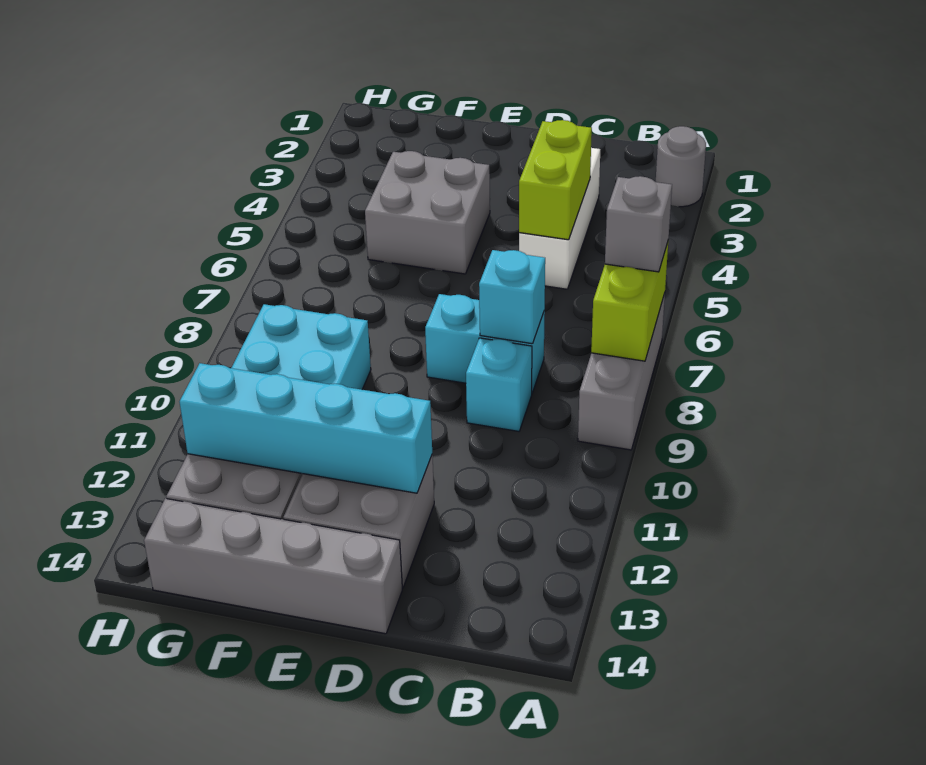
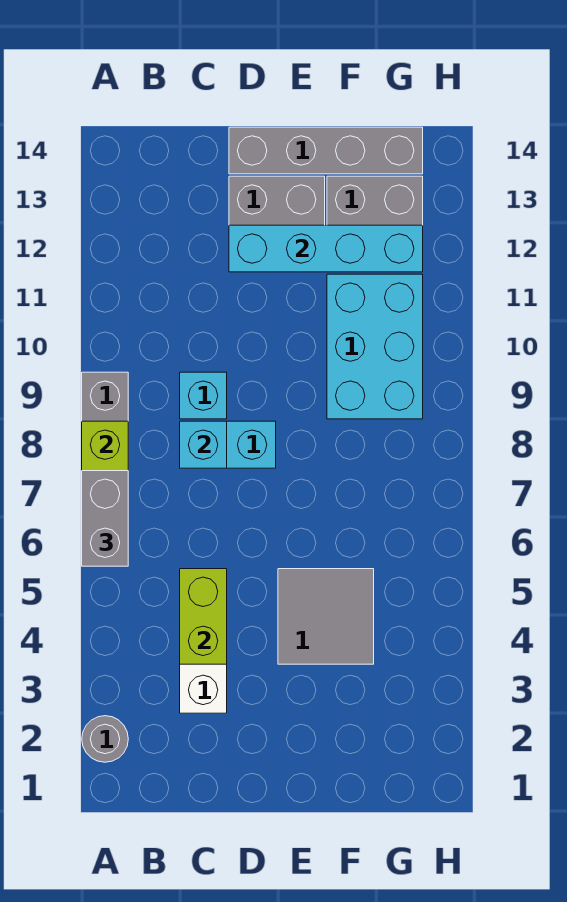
grey brick A7 level 3 -> grey brick A6:A7 level 3
grey brick E4:F5 level 1 -> grey tile E4:F5 level 1

